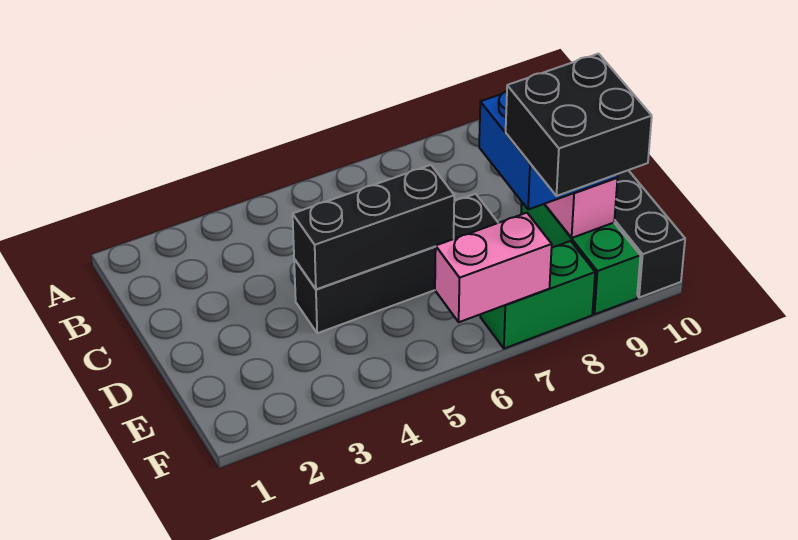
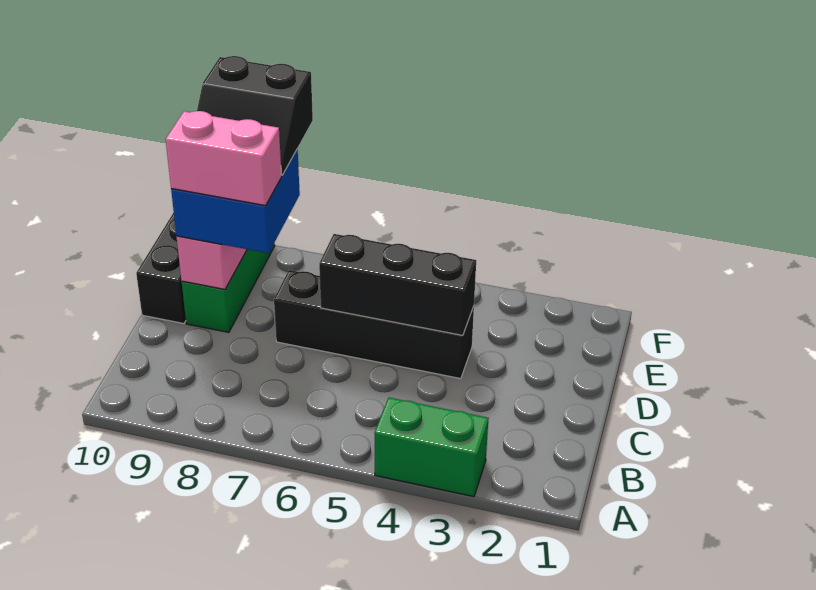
black brick E8:F9 level 4 -> black slope E8:F9 level 4 top F
pink brick F6:F7 level 2 -> pink brick D8:D9 level 4
green brick F7:F8 level 1 -> green brick A3:A4 level 1

